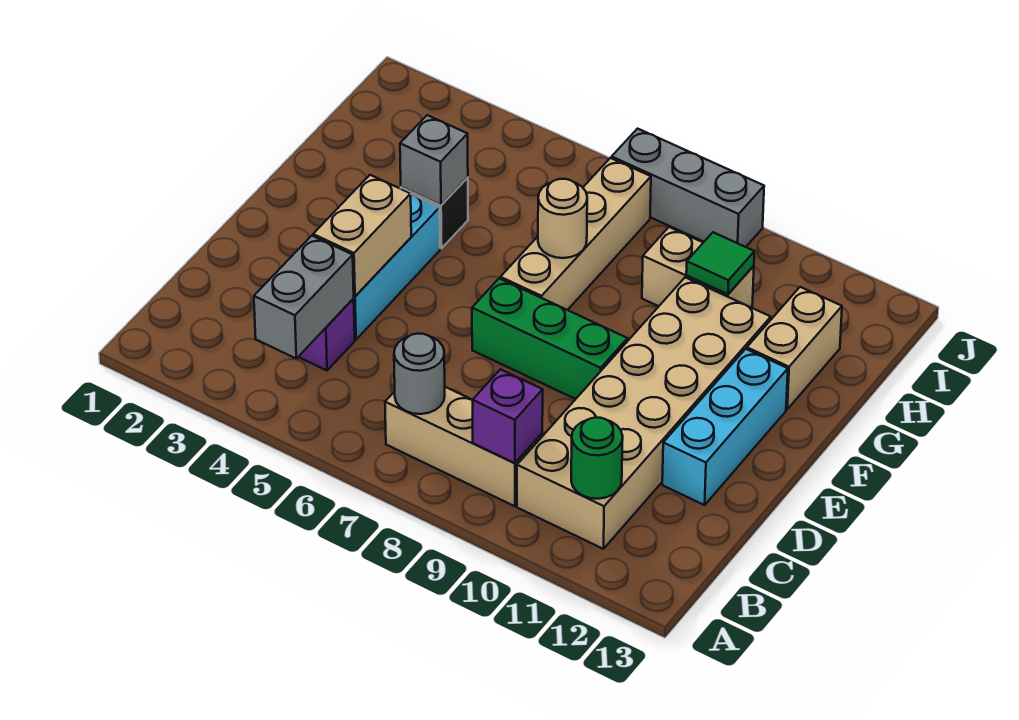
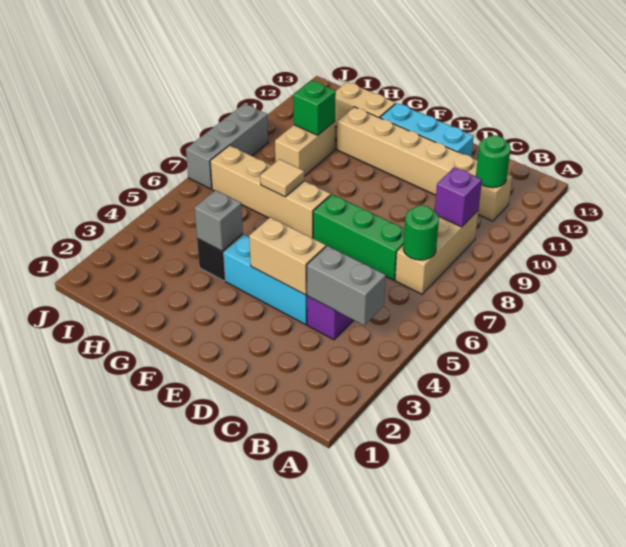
grey round brick B7 level 2 -> green round brick B7 level 2
tan brick B10:G11 level 1 -> tan brick B11:G11 level 1
green brick E7:E9 level 1 -> green brick C7:E7 level 1
tan round brick G7 level 2 -> tan tile G7 level 2
green tile H10 level 2 -> green brick H10 level 2

